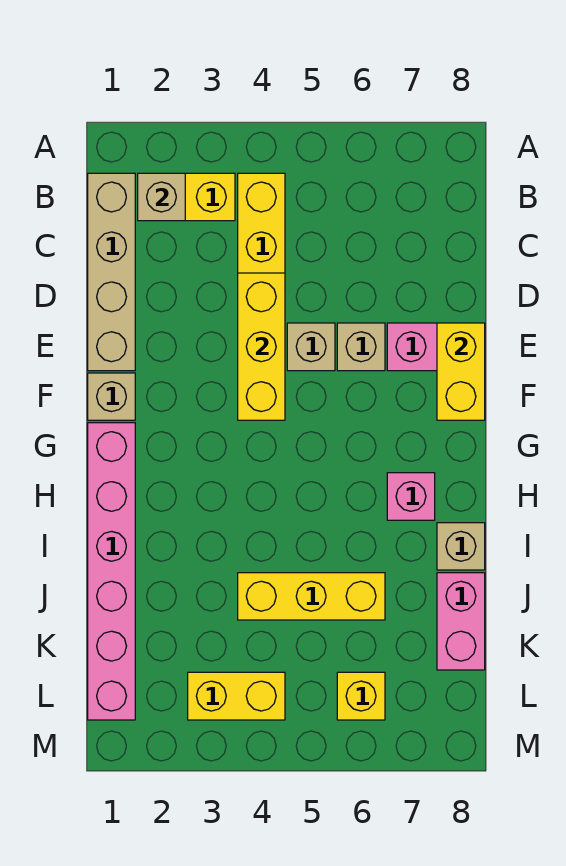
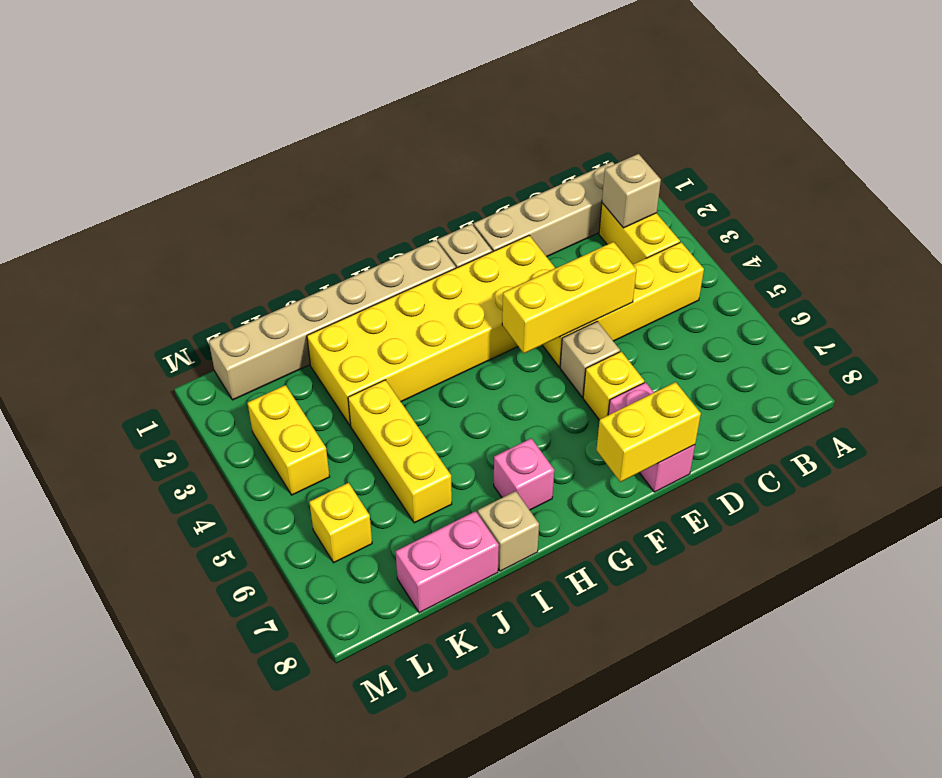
none -> yellow brick E2:J3 level 1
tan brick E6 level 1 -> yellow brick E6 level 1
pink brick G1:L1 level 1 -> tan brick G1:L1 level 1

